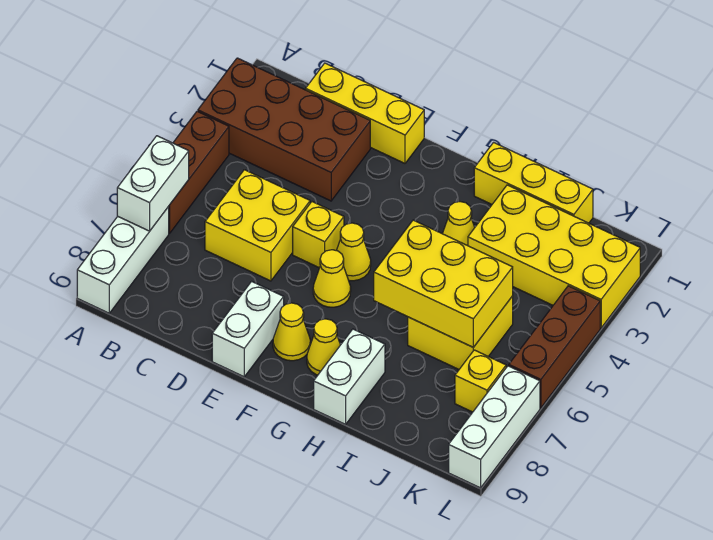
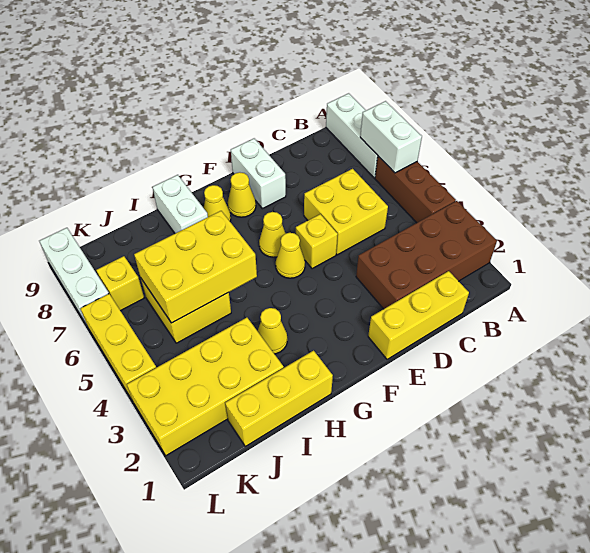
brown brick L4:L6 level 1 -> yellow brick L4:L6 level 1

